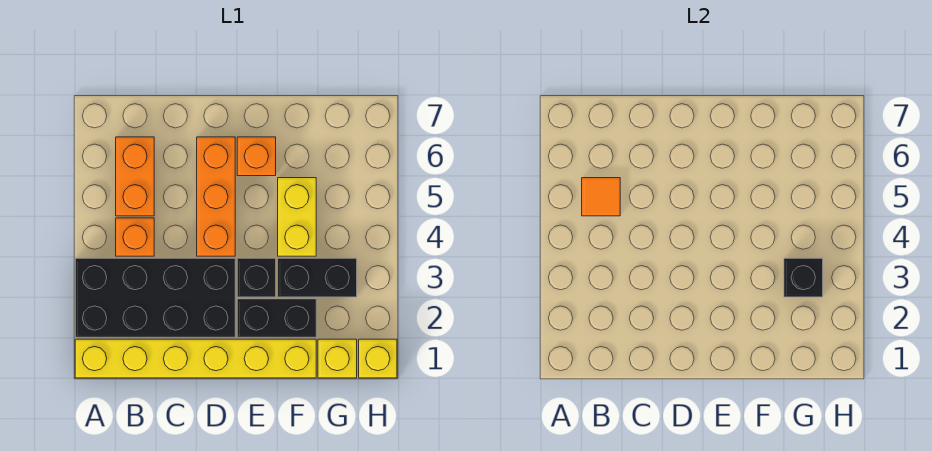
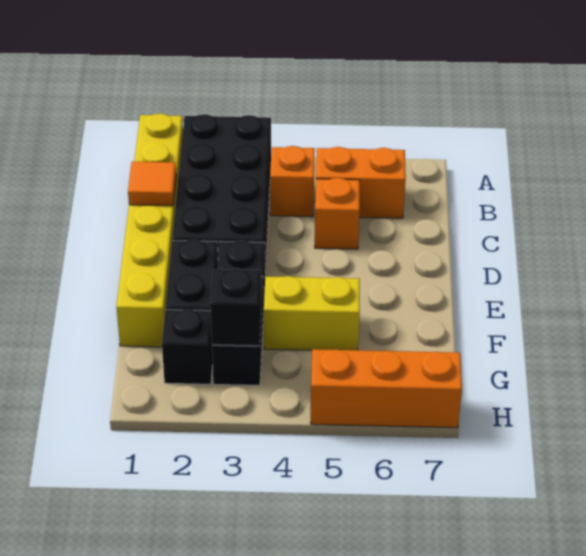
orange tile B5 level 2 -> orange tile C1 level 2
orange brick D4:D6 level 1 -> orange brick H5:H7 level 1
orange brick E6 level 1 -> orange brick C5 level 1
yellow brick G1 level 1 -> none
none -> black brick G2 level 1
yellow brick H1 level 1 -> none

